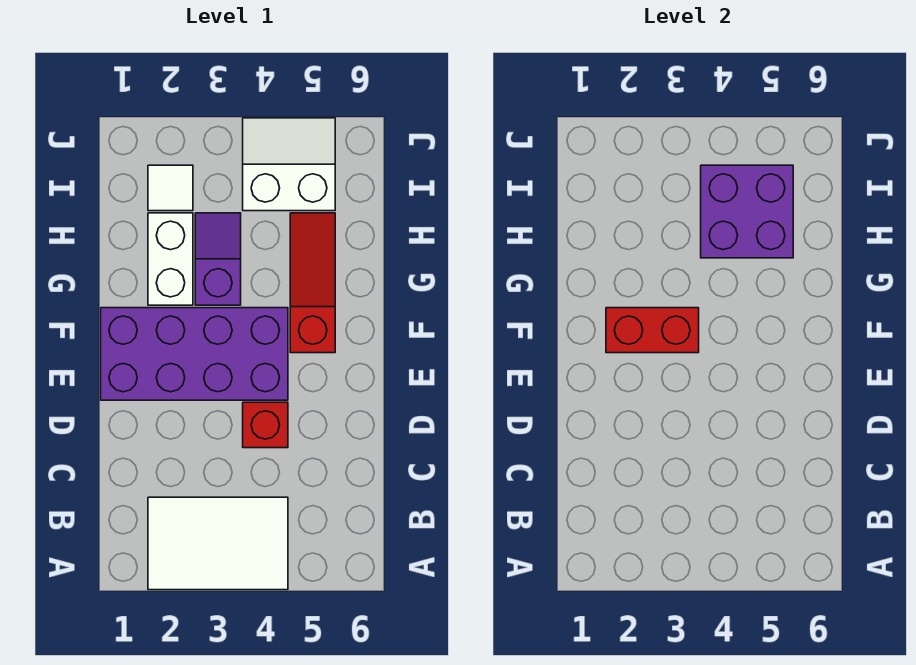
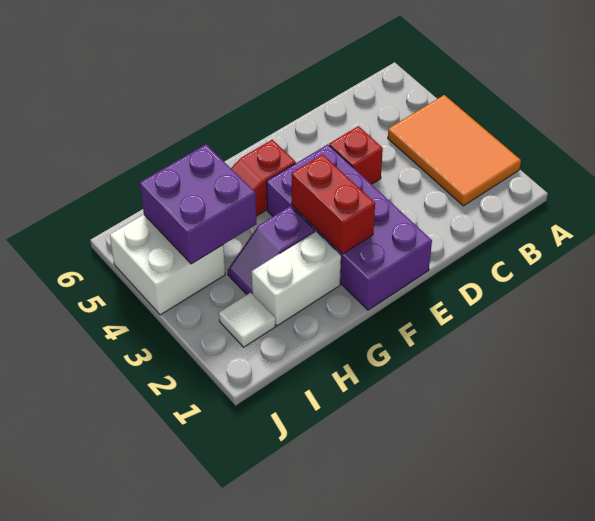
white tile A2:B4 level 1 -> orange tile A2:B4 level 1
white slope I4:J5 level 1 top I -> white brick I4:J5 level 1

